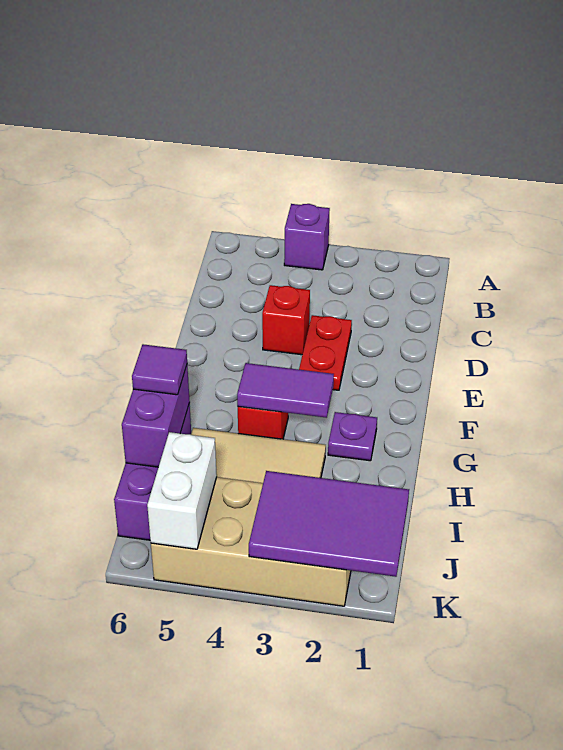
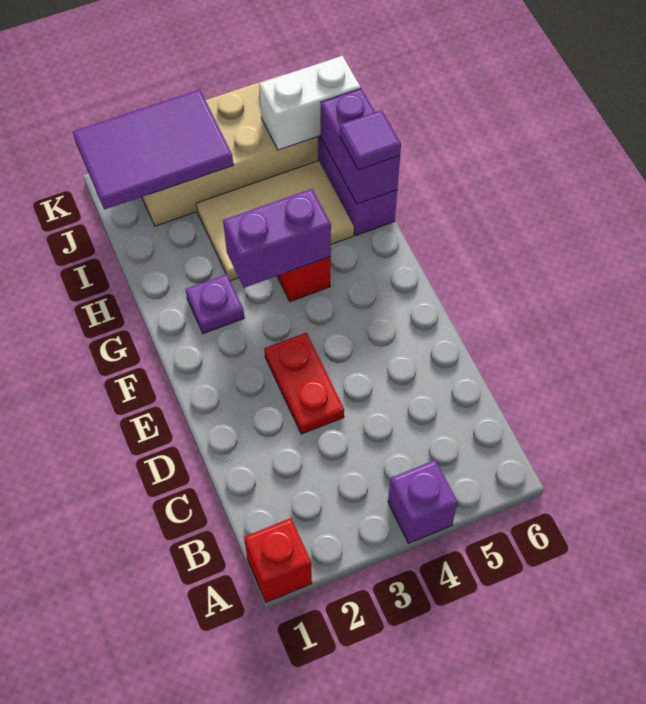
red brick D4 level 1 -> red brick A1 level 1
purple tile G3:G4 level 2 -> purple brick G3:G4 level 2
white brick J5:K5 level 2 -> white brick J5:J6 level 2

